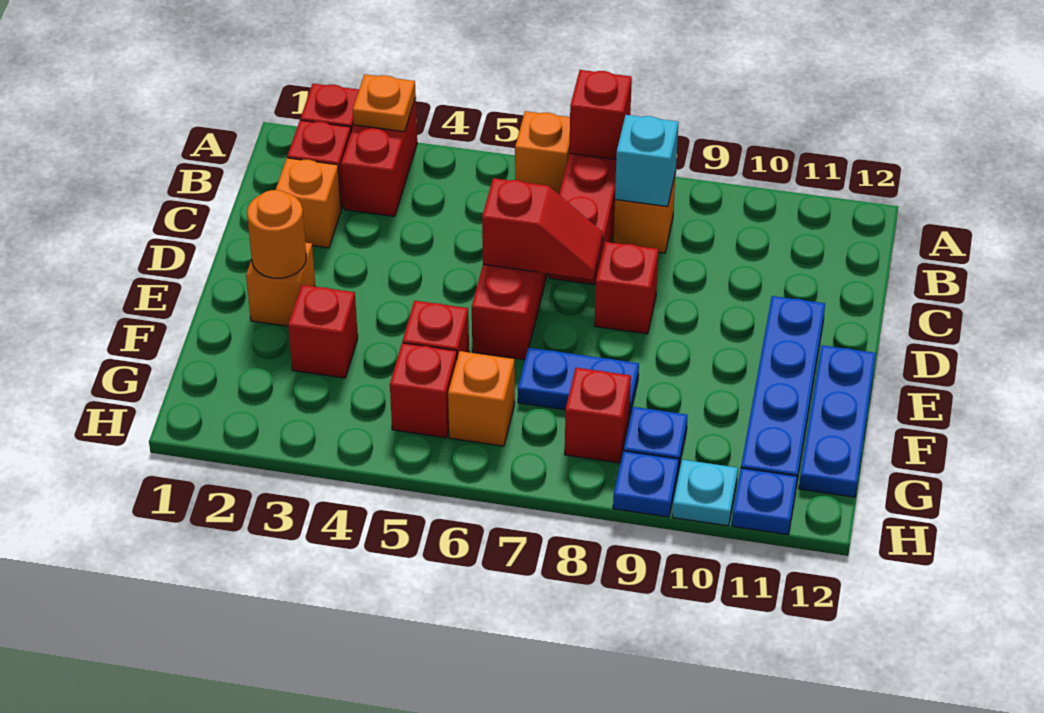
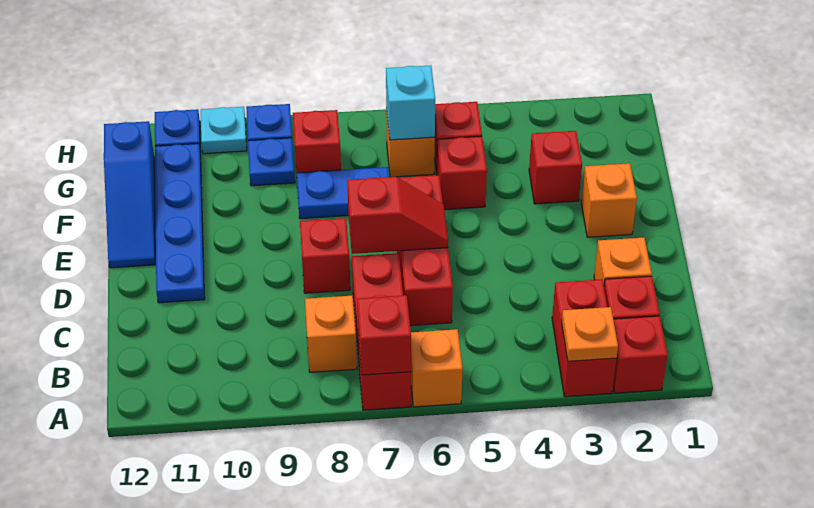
cyan brick B8 level 2 -> cyan brick G6 level 2
red slope D6:D7 level 2 top 6 -> red slope D6:D7 level 2 top 7
orange round brick E2 level 2 -> none
blue plate E12:G12 level 1 -> blue slope E12:G12 level 1 top G

